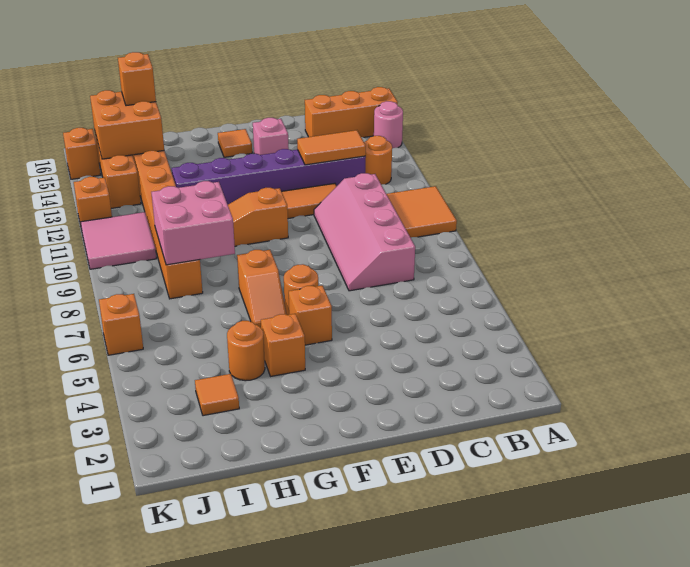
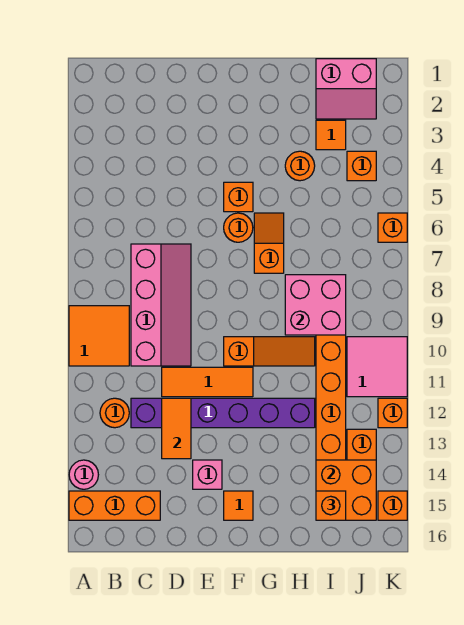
orange tile C12:D12 level 2 -> orange tile D12:D13 level 2
orange brick G4 level 1 -> orange brick J4 level 1
none -> pink slope I1:J2 level 1 top 1

